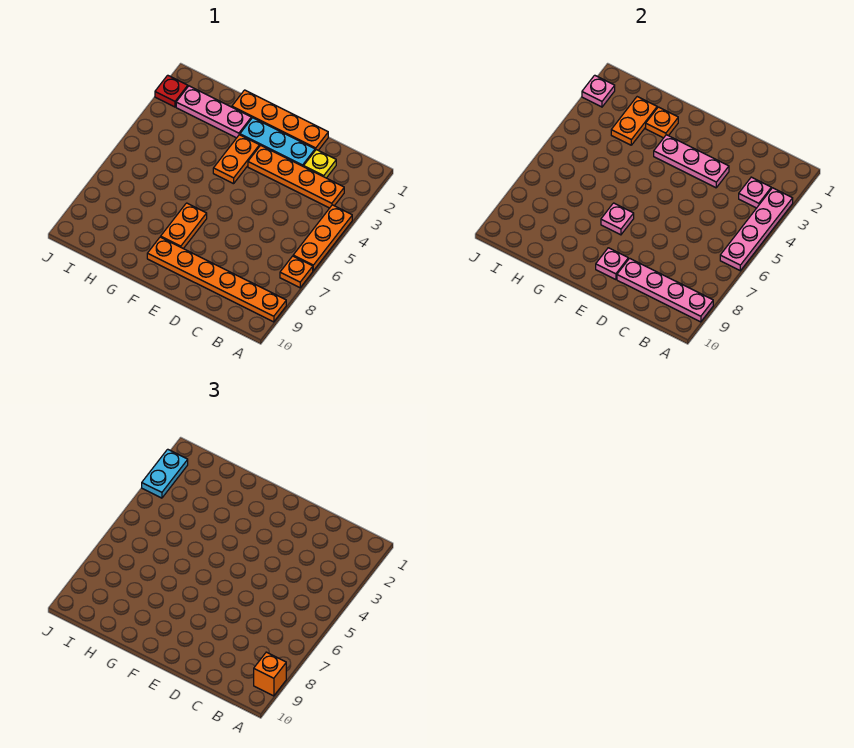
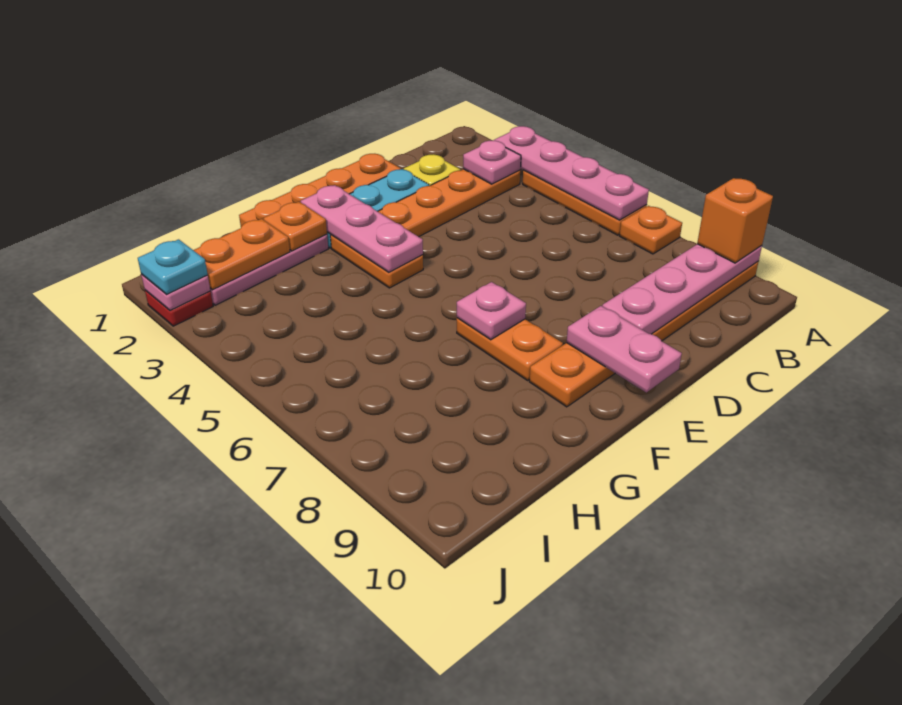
pink plate D3:F3 level 2 -> pink plate F2:F4 level 2
pink plate E9 level 2 -> pink plate E9:E10 level 2
orange plate H2:H3 level 2 -> orange plate H2:I2 level 2
cyan plate J2:J3 level 3 -> cyan plate J2 level 3

